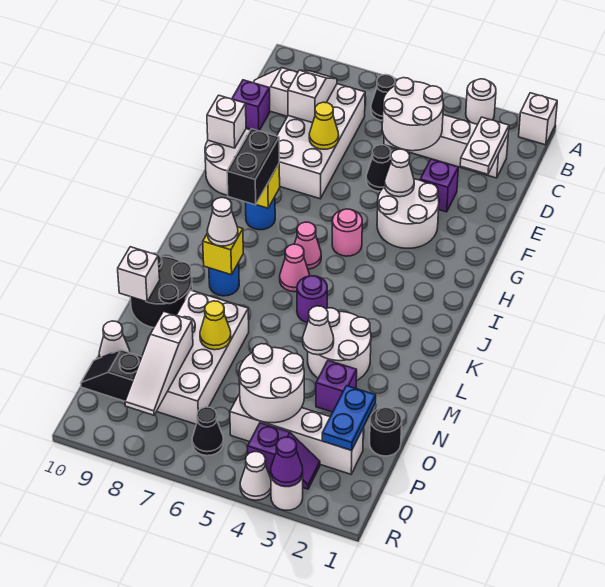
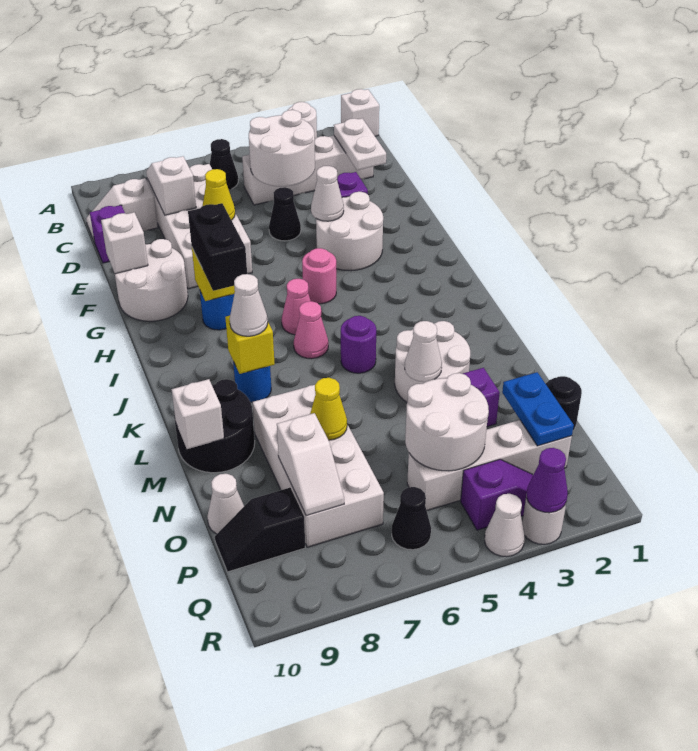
white slope O8:Q8 level 2 top O -> white slope O8:P8 level 2 top O

